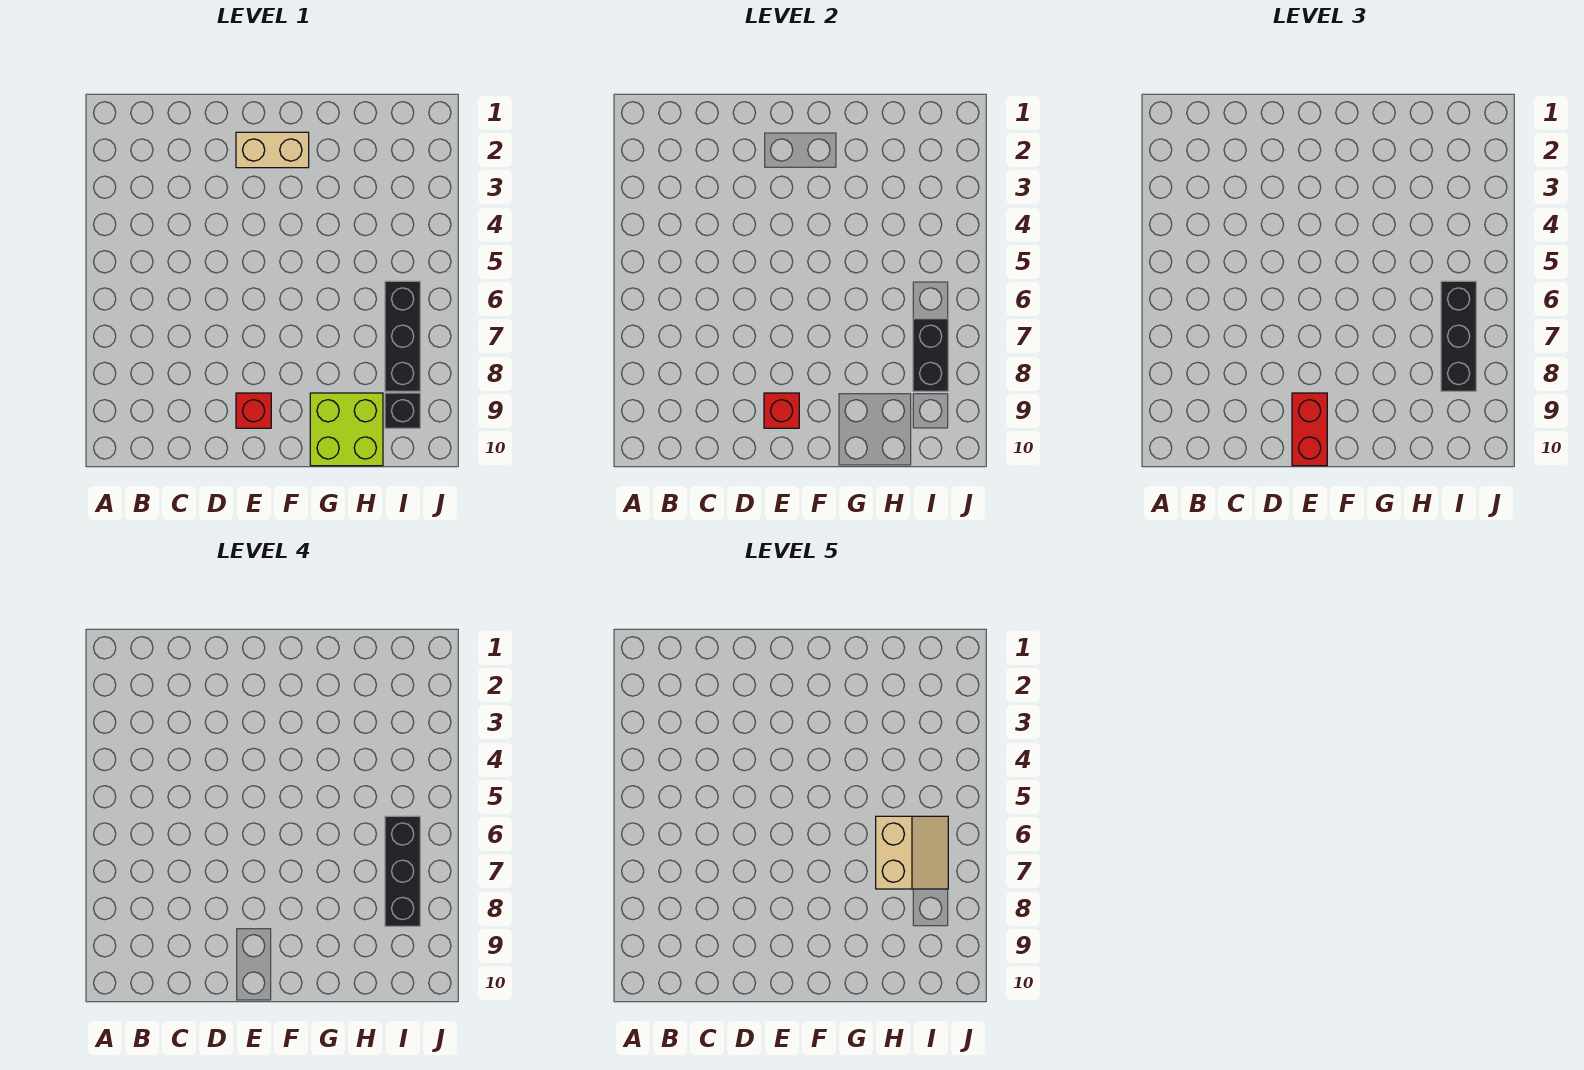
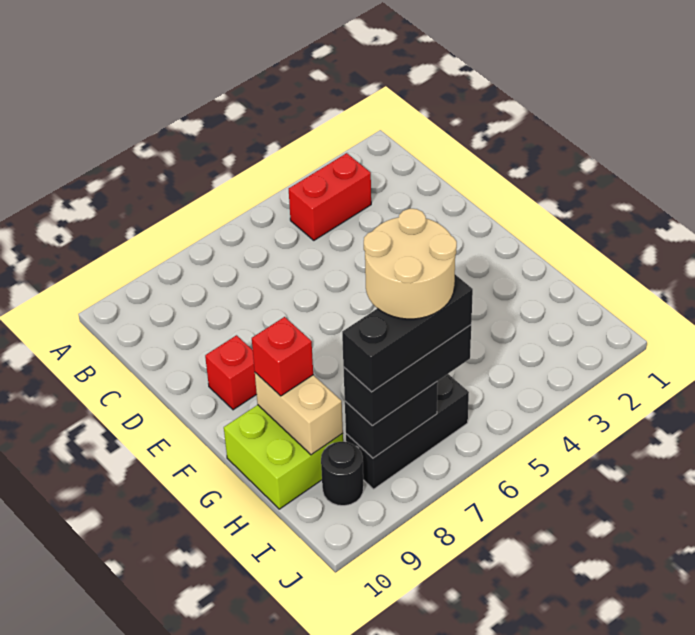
tan brick E2:F2 level 1 -> tan brick G9:H9 level 2
red brick E9 level 2 -> red brick G9 level 3
red brick E9:E10 level 3 -> red brick B3:B4 level 1
tan slope H6:I7 level 5 top H -> tan round brick H6:I7 level 5
black brick I9 level 1 -> black round brick I9 level 1

